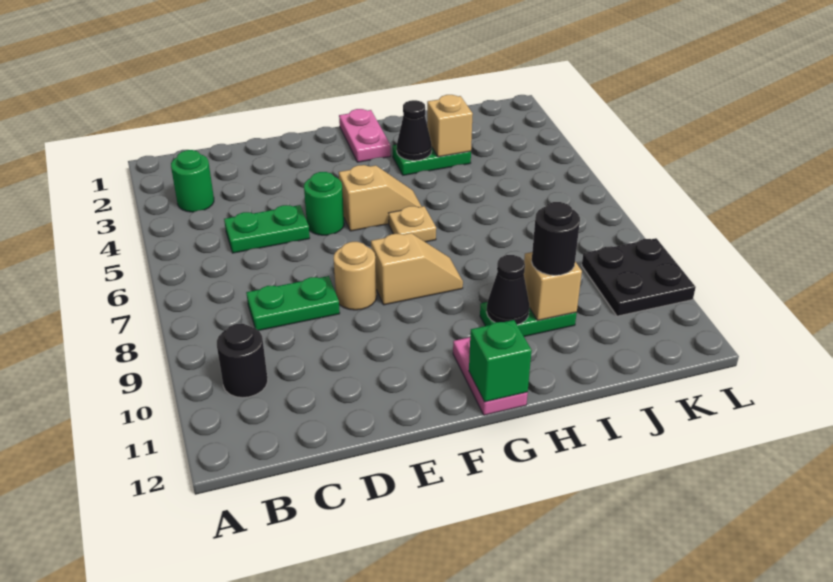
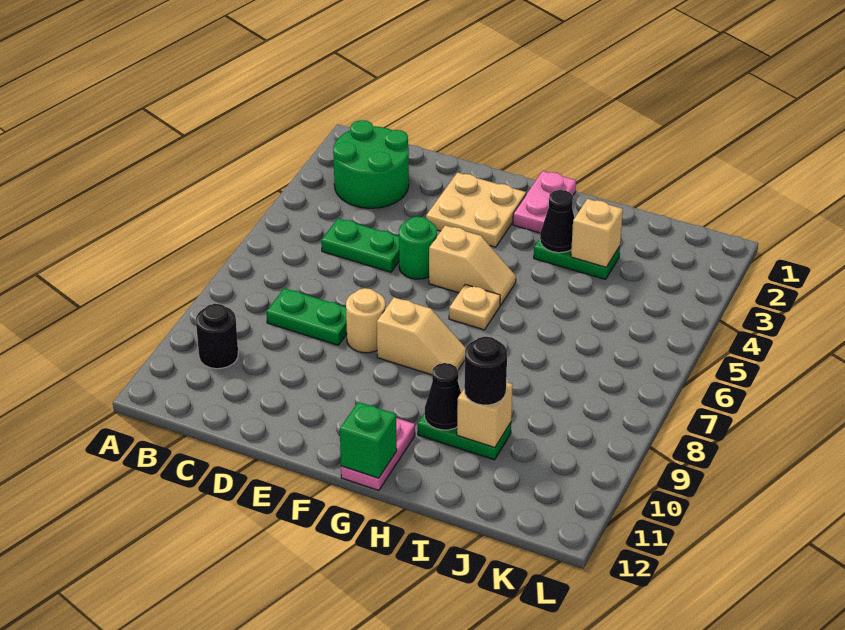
green round brick B3 level 1 -> green round brick B2:C3 level 1
none -> tan plate E2:F3 level 1
black plate K9:L10 level 1 -> none

